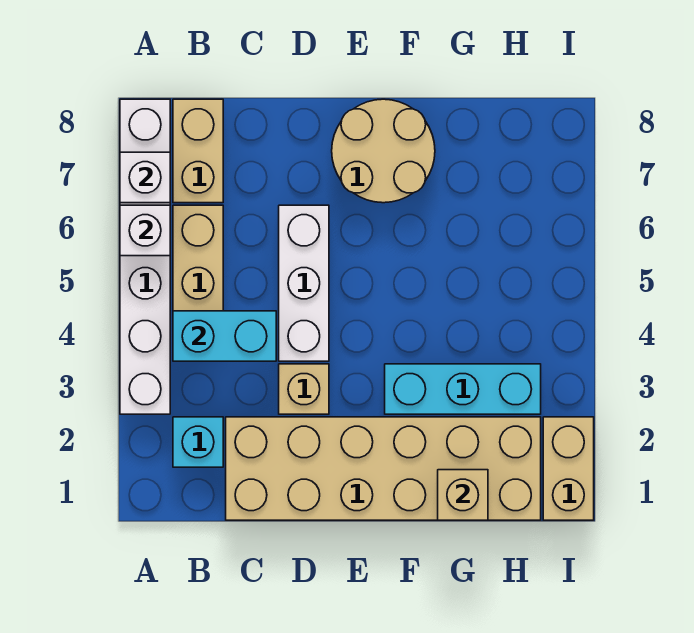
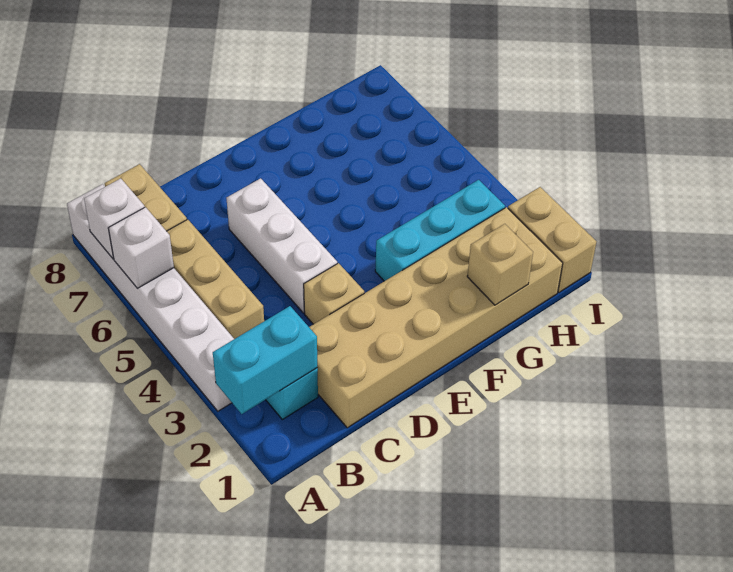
cyan brick B4:C4 level 2 -> cyan brick A2:B2 level 2
tan round brick E7:F8 level 1 -> none

